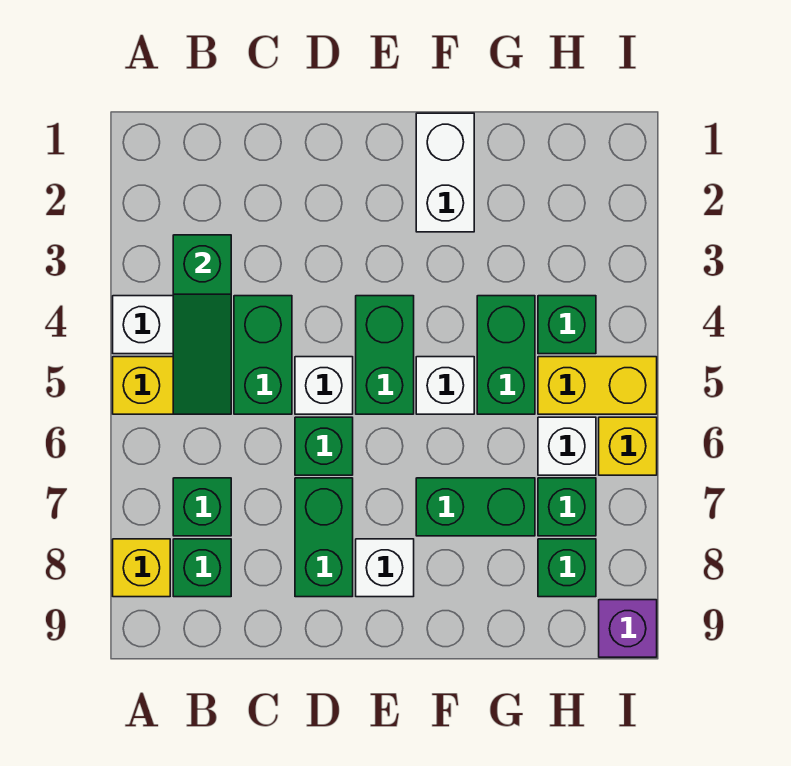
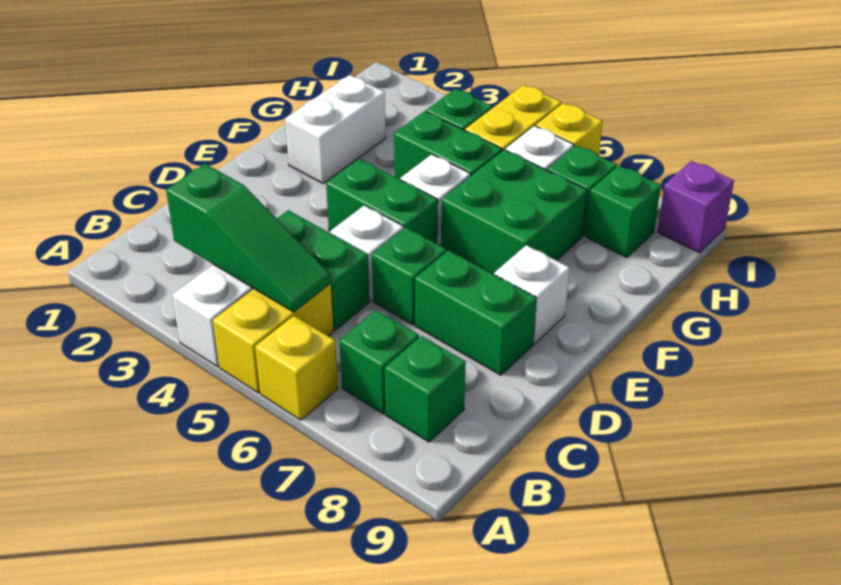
yellow brick A8 level 1 -> yellow brick A6 level 1
white brick F1:F2 level 1 -> white brick F2:G2 level 1
green brick F7:G7 level 1 -> green brick F6:G7 level 1

